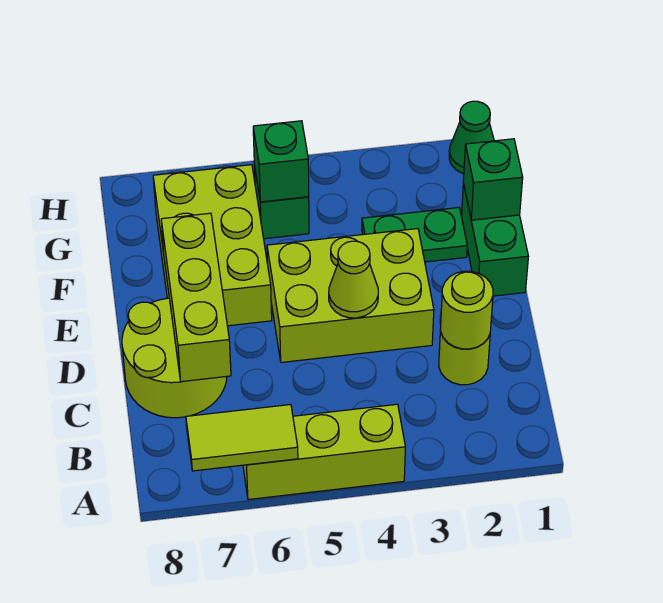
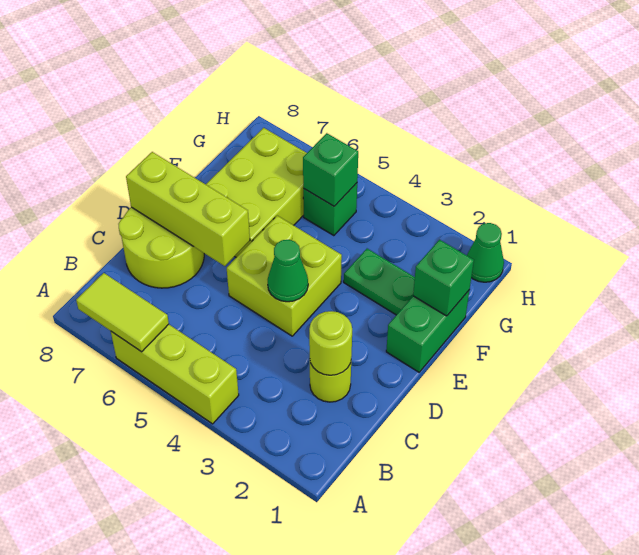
lime brick C7:E7 level 2 -> lime brick D6:D8 level 2
lime brick D3:E5 level 1 -> lime brick D4:E5 level 1
lime cone D4 level 2 -> green cone D4 level 2

